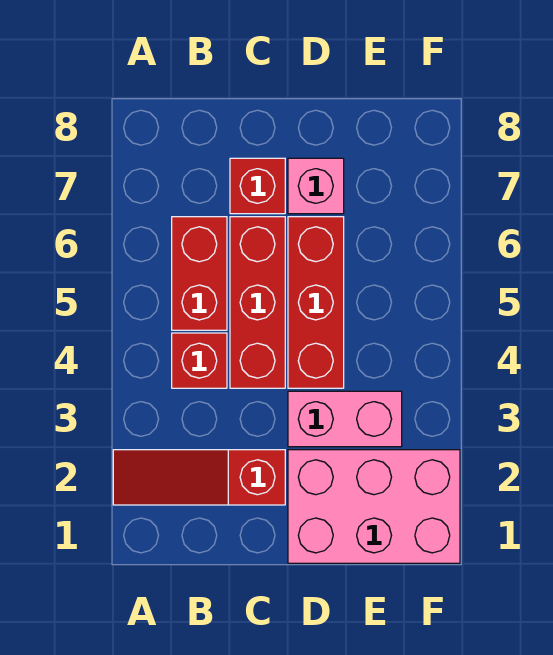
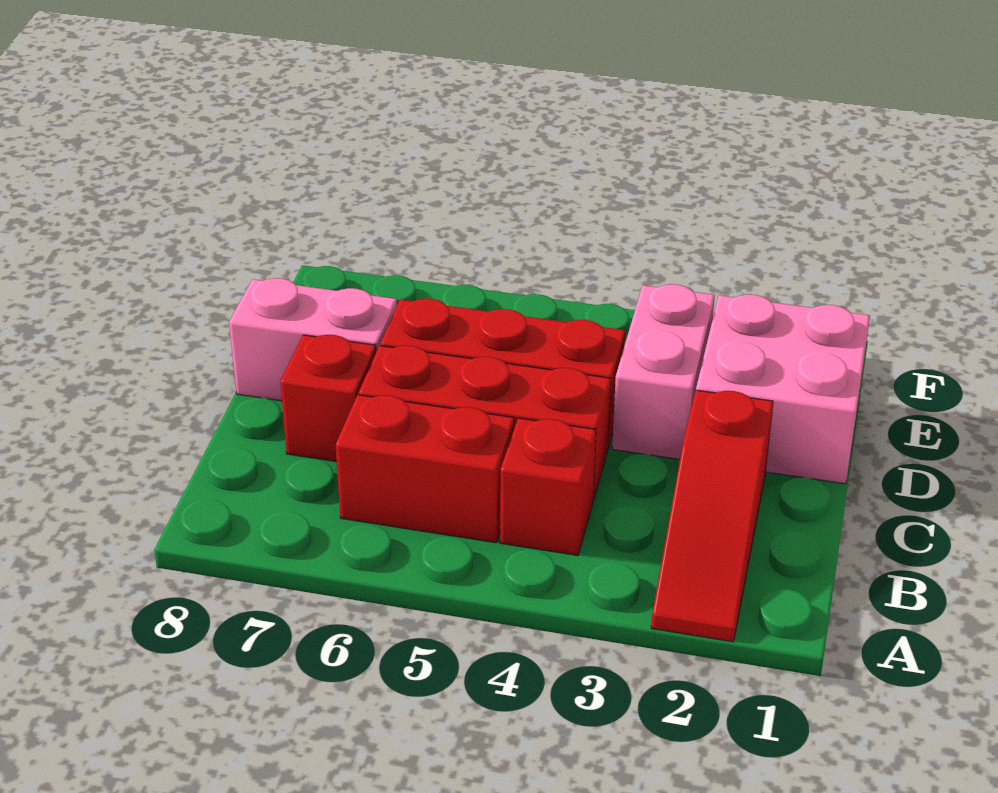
pink brick D1:F2 level 1 -> pink brick D1:E2 level 1
pink brick D7 level 1 -> pink brick D7:D8 level 1

